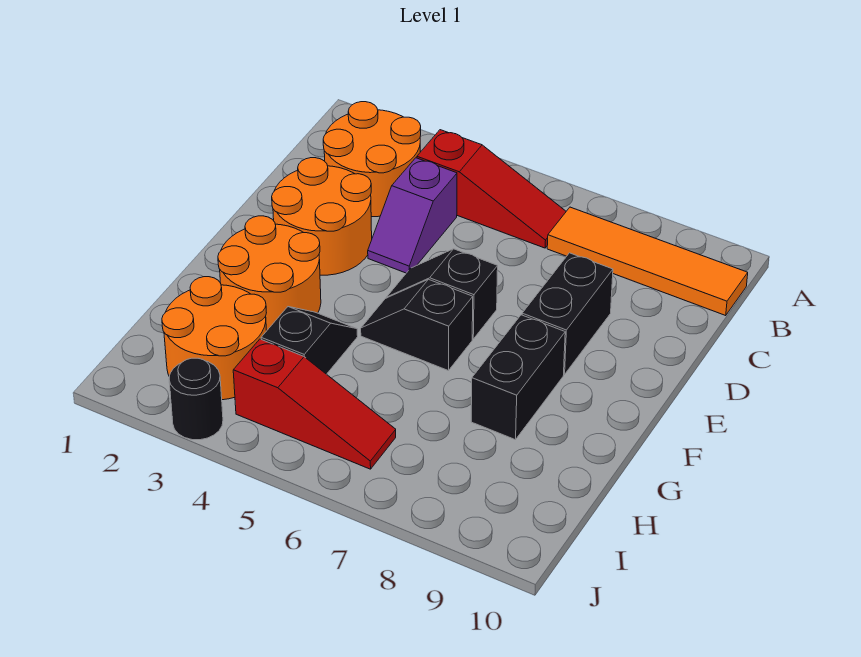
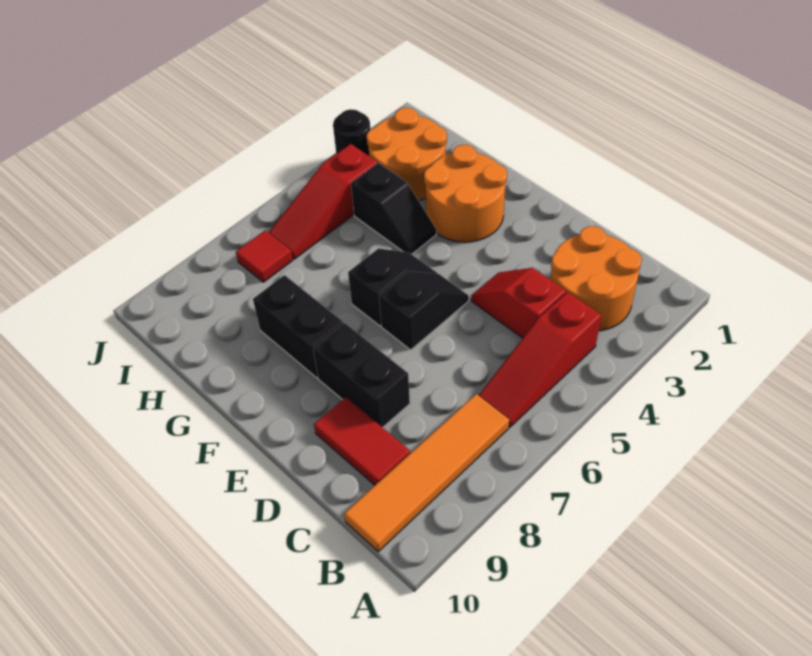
purple slope C4:D4 level 1 top C -> red slope C4:D4 level 1 top C
none -> red tile C9:D9 level 1
orange round brick D2:E3 level 1 -> none
none -> red tile I7 level 1

